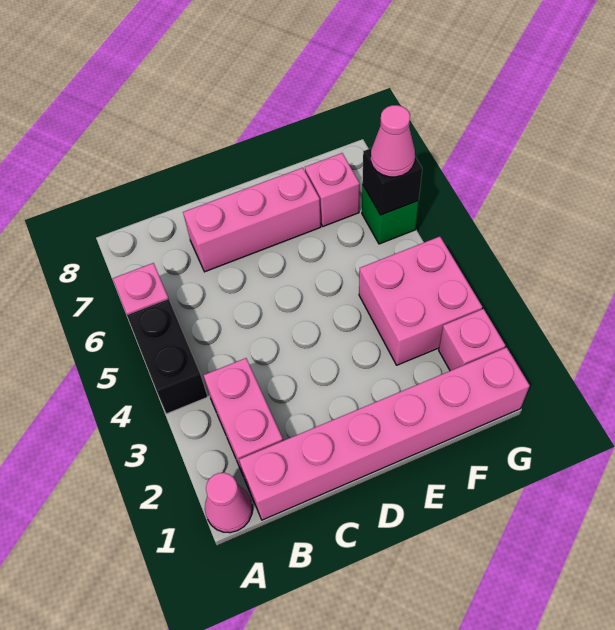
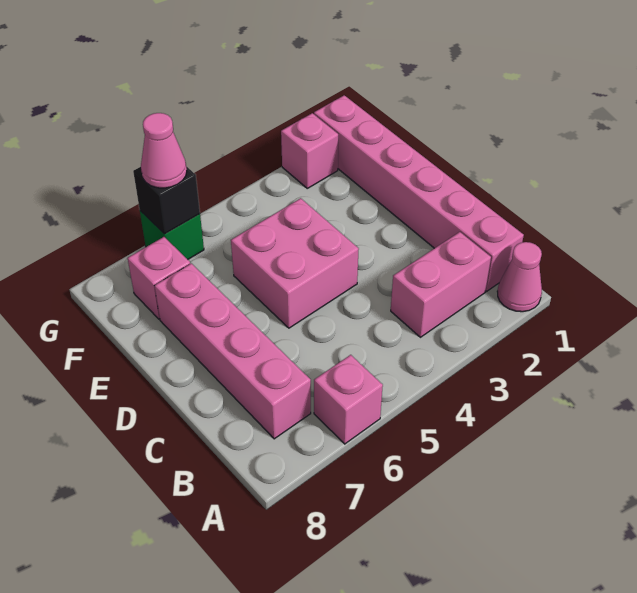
black brick A4:A5 level 1 -> none
pink brick C7:E7 level 1 -> pink brick B7:E7 level 1
pink brick F3:G4 level 1 -> pink brick D4:E5 level 1

